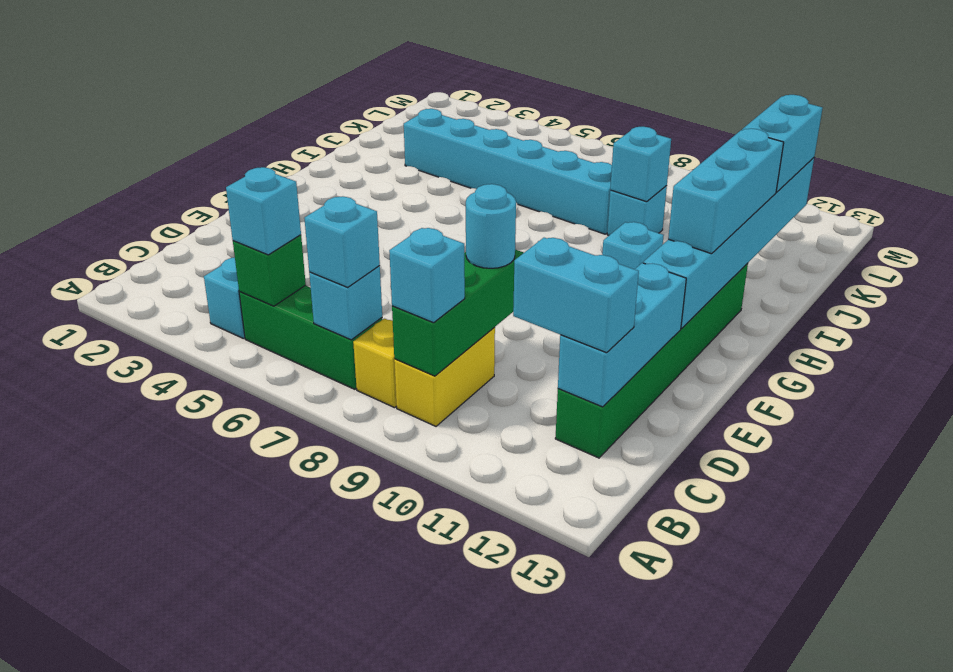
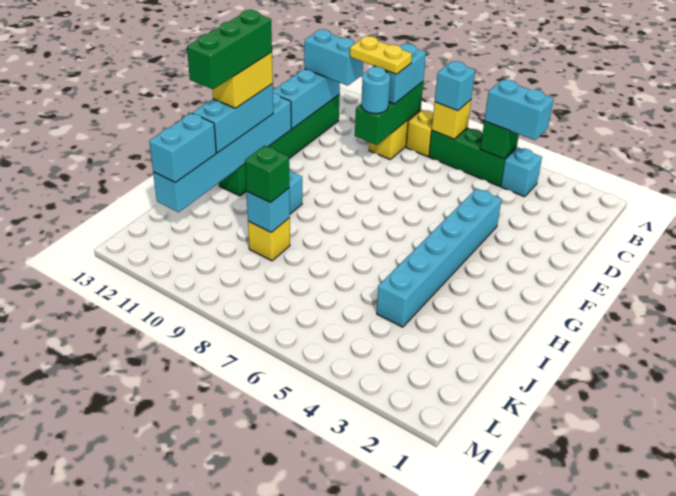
cyan brick B5 level 3 -> cyan brick B4:B5 level 3
cyan brick B7 level 2 -> yellow brick B7 level 2
cyan brick B9 level 3 -> cyan brick B9:C9 level 3
none -> yellow plate C9:C10 level 4
none -> yellow brick G12:H12 level 4
none -> green brick G12:I12 level 5
cyan brick J3:J8 level 1 -> cyan brick E4:J4 level 1
cyan brick J9 level 1 -> yellow brick J9 level 1
none -> green brick J9 level 3

